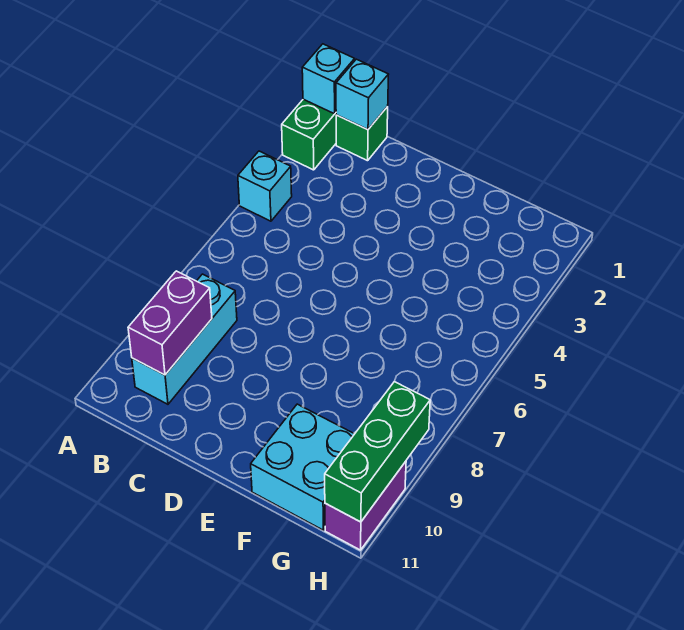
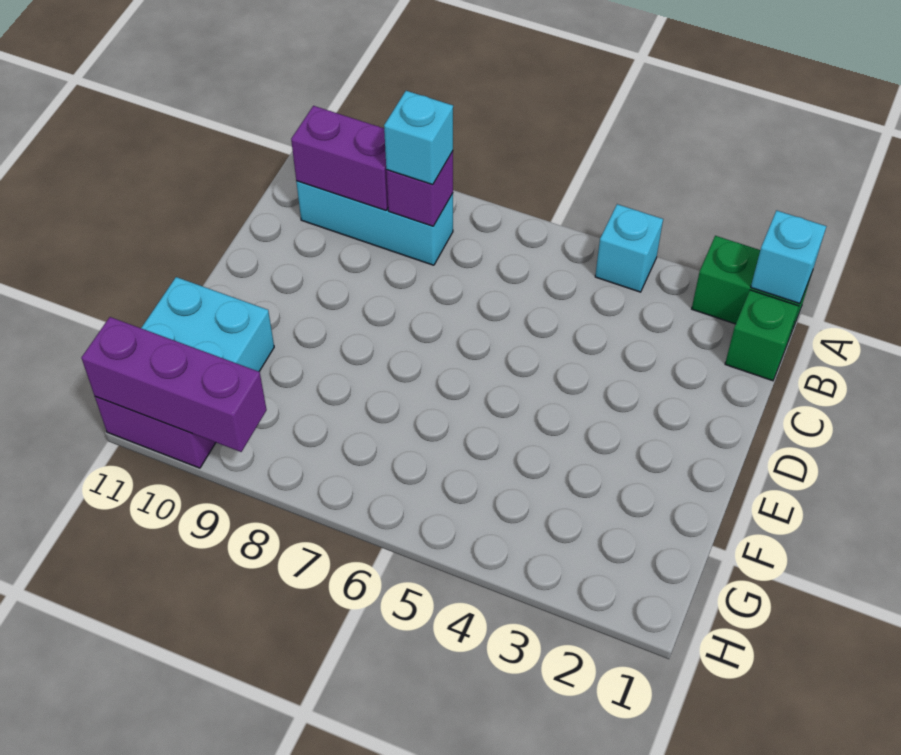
cyan brick B1 level 2 -> cyan brick B8 level 3
none -> purple brick B8 level 2
green brick H9:H11 level 2 -> purple brick H9:H11 level 2

